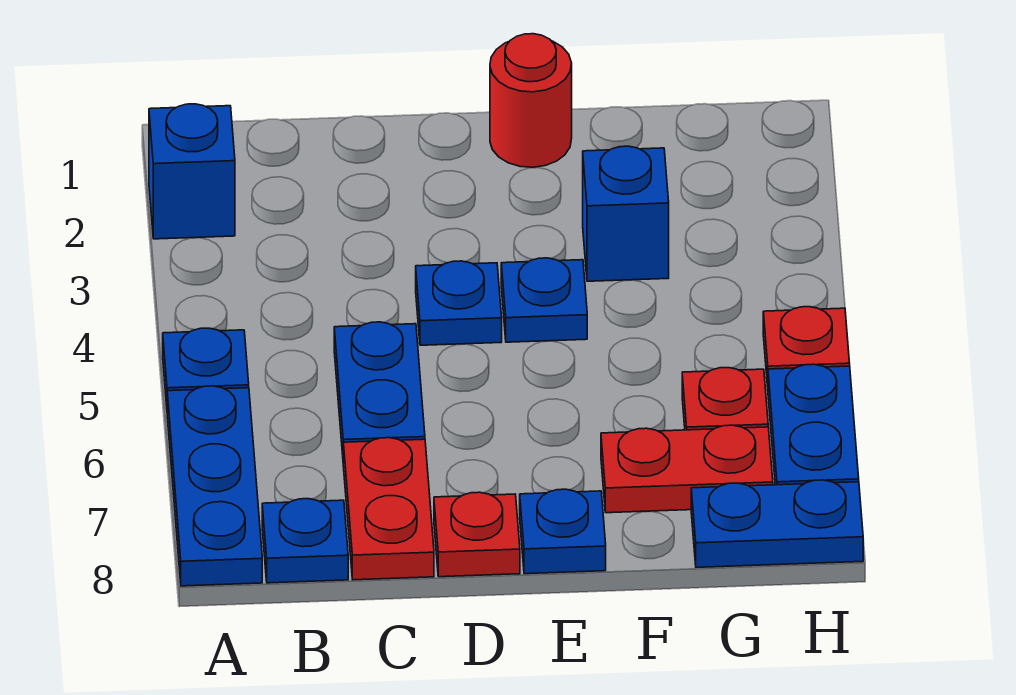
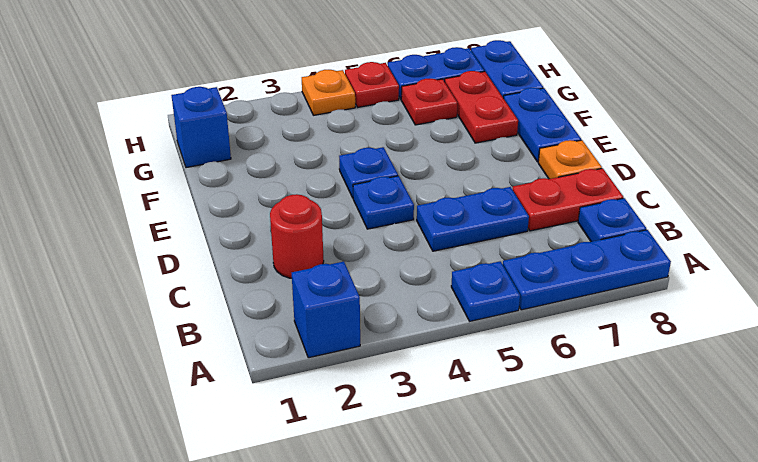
red plate D8 level 1 -> orange plate D8 level 1
red round brick E1 level 1 -> red round brick C2 level 1
blue plate E8 level 1 -> blue plate E8:F8 level 1
blue brick F3 level 1 -> blue brick G1 level 1
none -> orange plate H4 level 1

